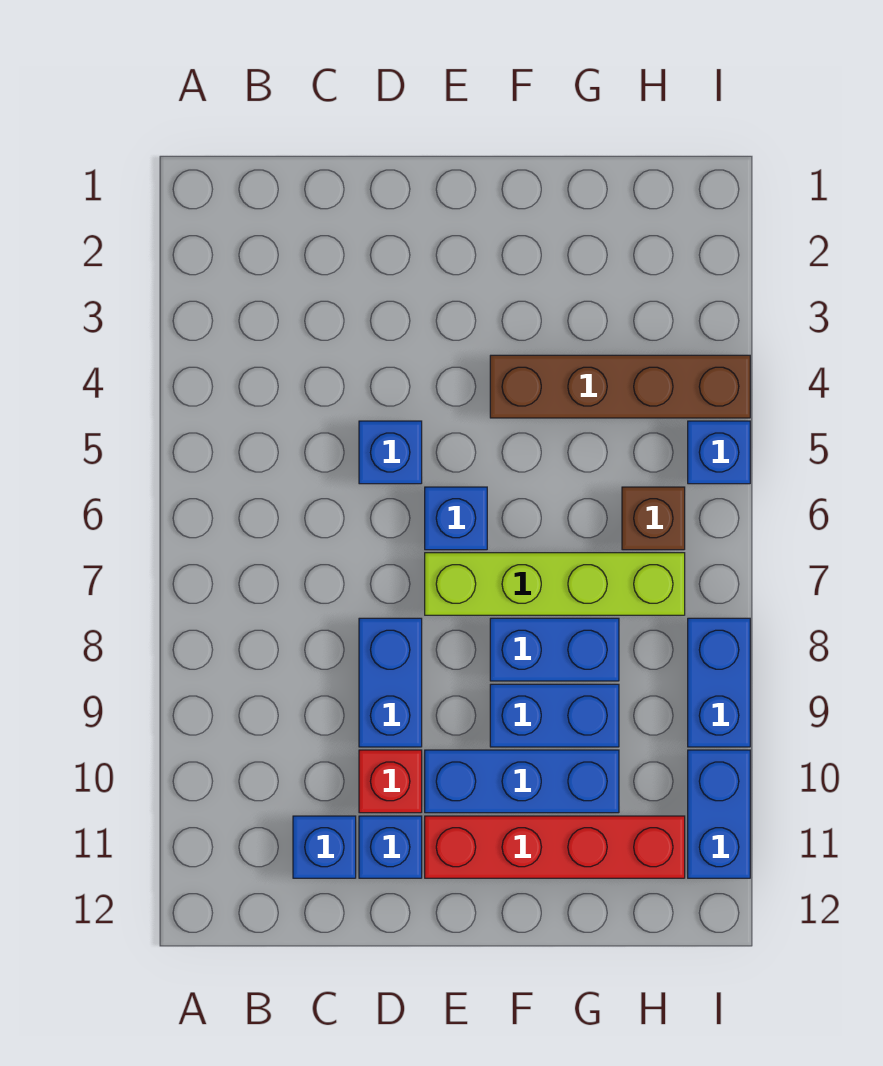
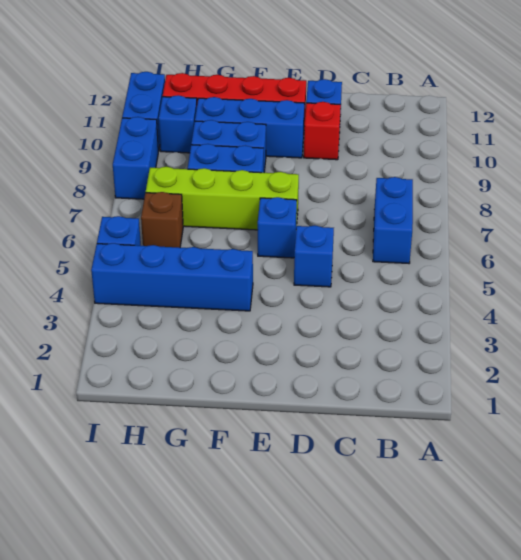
blue brick C11 level 1 -> blue brick H10 level 1
blue brick D8:D9 level 1 -> blue brick B6:B7 level 1
brown brick F4:I4 level 1 -> blue brick F4:I4 level 1

